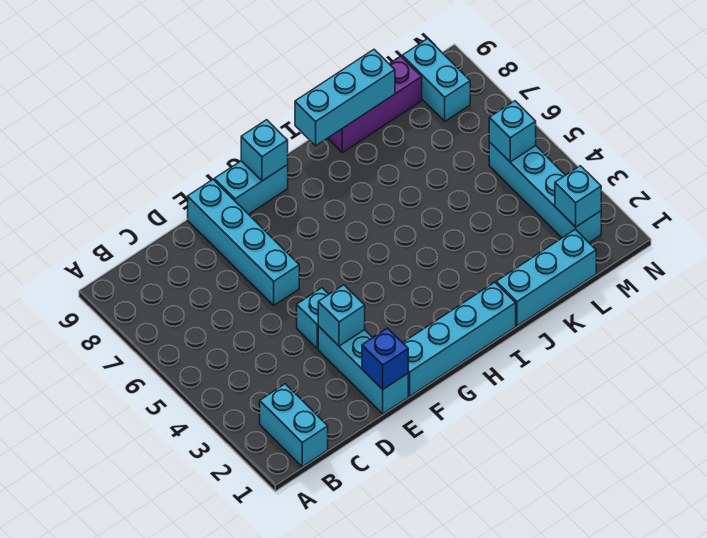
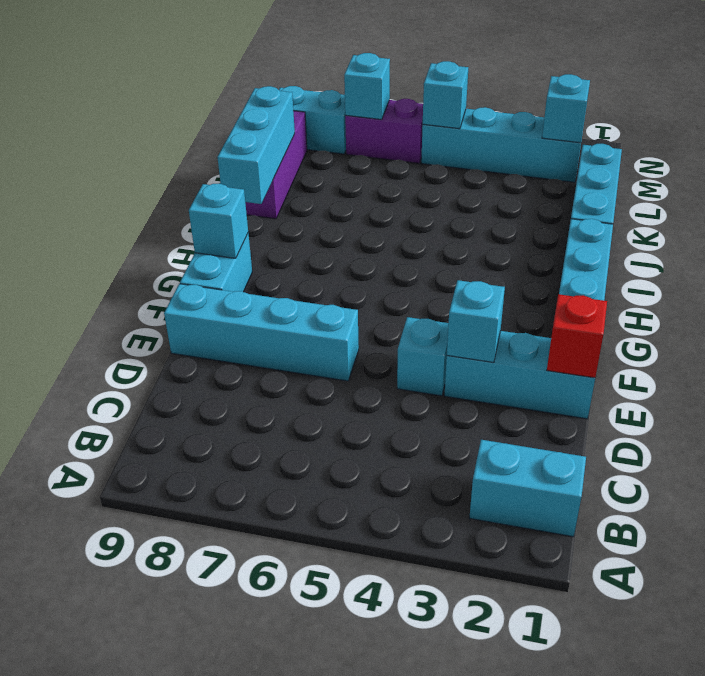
blue brick E1 level 2 -> red brick E1 level 2
none -> purple brick M6:M7 level 1
none -> cyan brick M7 level 2

